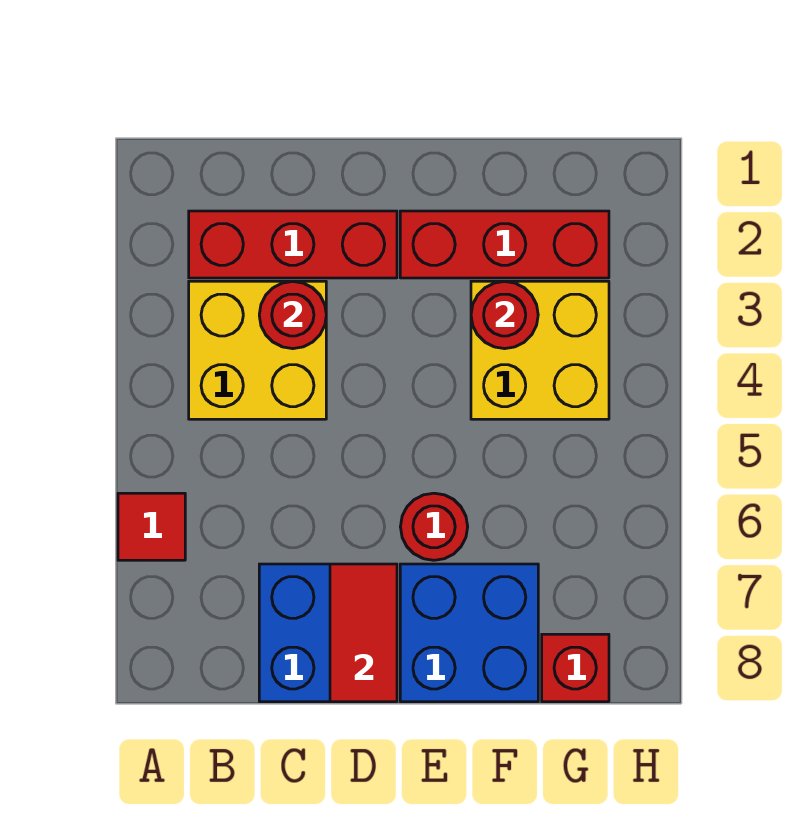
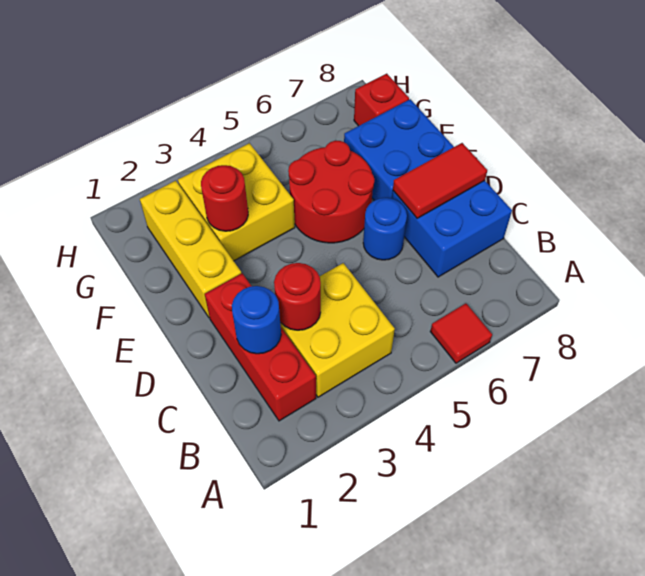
none -> blue round brick C2 level 2
none -> blue round brick D6 level 1
red brick E2:G2 level 1 -> yellow brick E2:G2 level 1
red round brick E6 level 1 -> red round brick E5:F6 level 1

